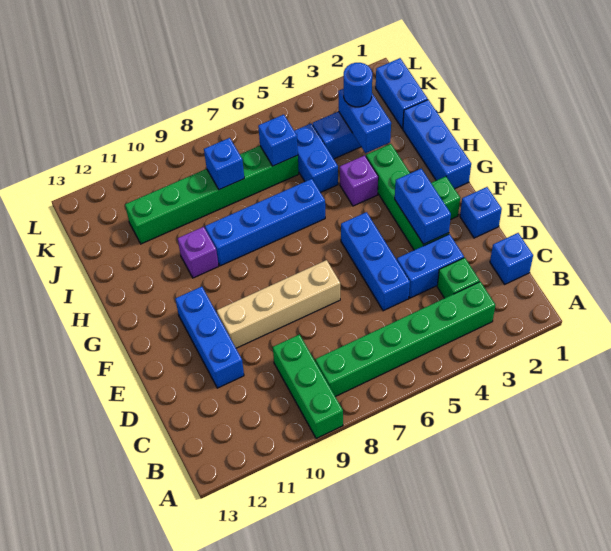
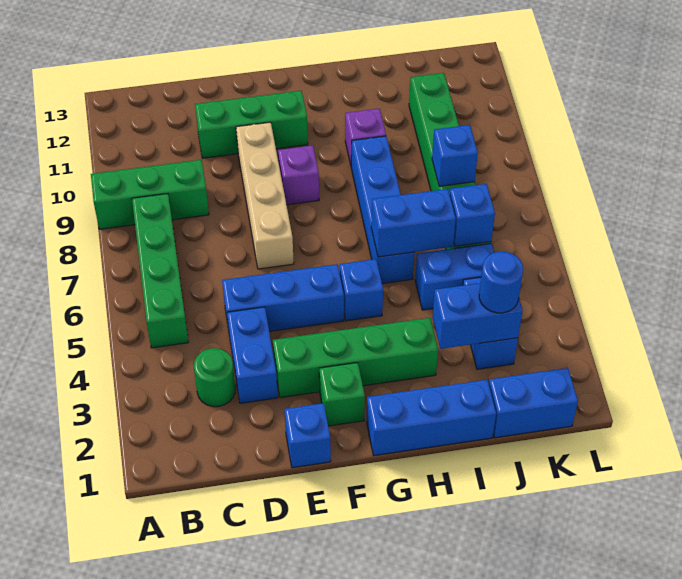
green brick B3:B8 level 1 -> green brick B5:B8 level 1
blue brick C1 level 1 -> blue brick G5 level 1
green brick C3 level 1 -> green round brick C3 level 1
blue brick D11:F11 level 1 -> green brick D11:F11 level 1
blue brick E3:F3 level 2 -> blue brick H6:I6 level 2
purple brick H4 level 1 -> purple brick F9 level 1

